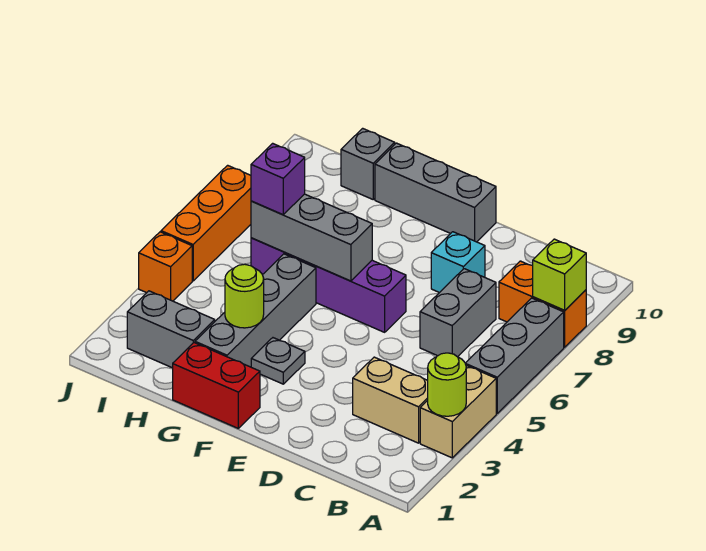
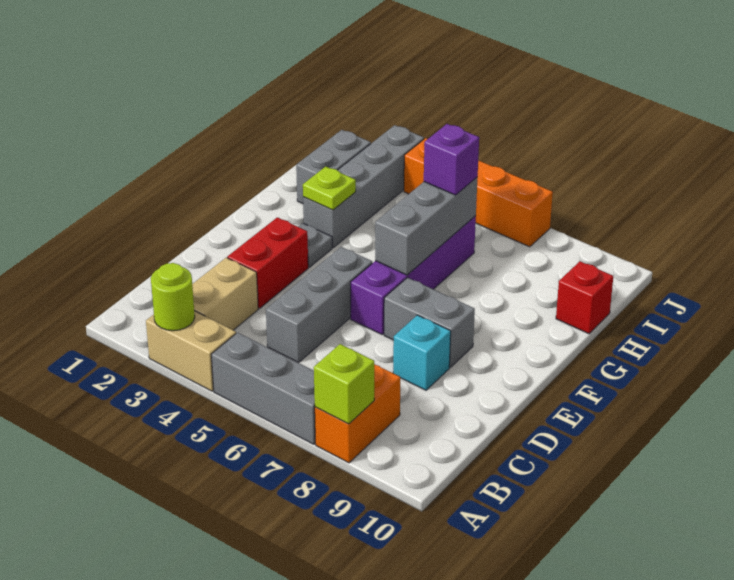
grey brick C6:C7 level 1 -> grey brick E7:E8 level 1
grey brick E10:G10 level 1 -> grey brick C5:E5 level 1
red brick F1:G1 level 1 -> red brick D3:E3 level 1
grey brick G2:G5 level 1 -> grey brick G3:J3 level 1
lime round brick G3 level 2 -> lime plate G3 level 2
grey brick H10 level 1 -> red brick H10 level 1

